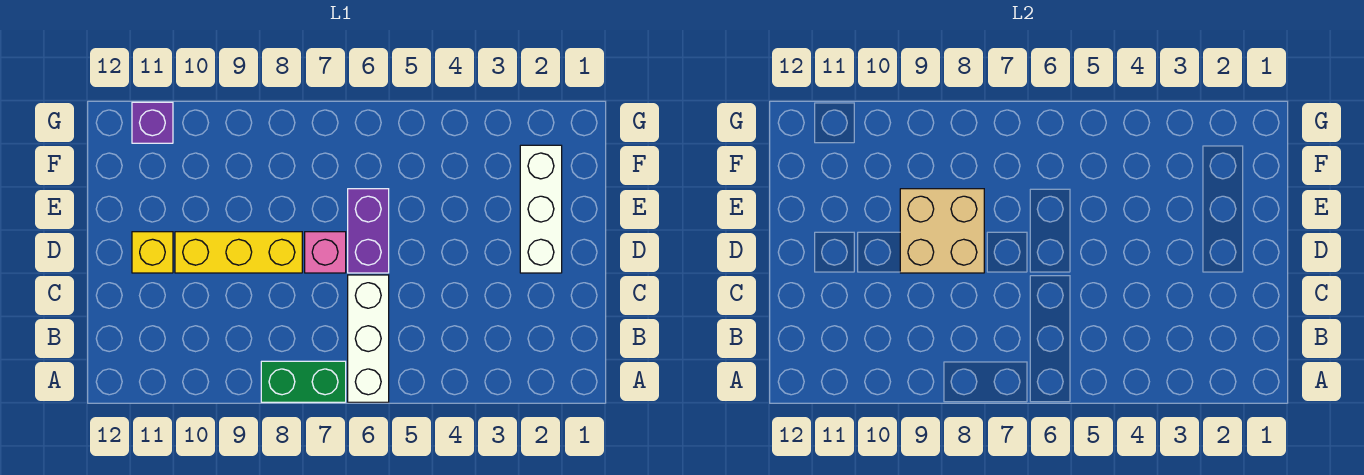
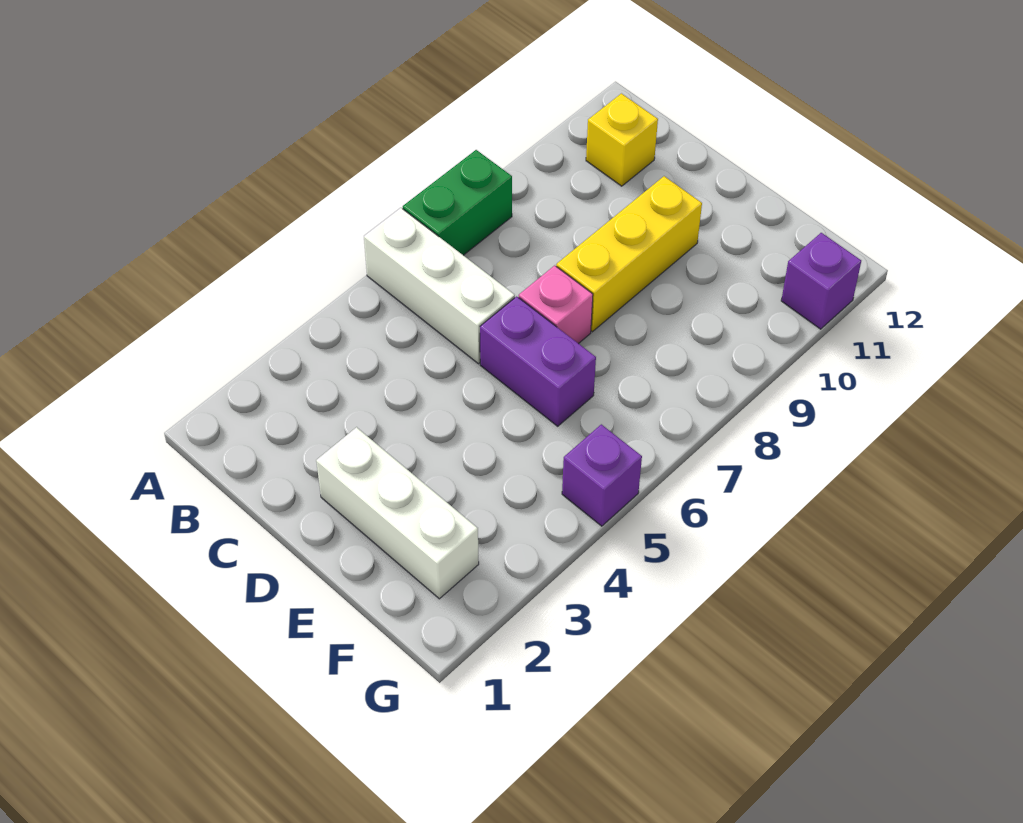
tan brick D8:E9 level 2 -> none
yellow brick D11 level 1 -> yellow brick B11 level 1
none -> purple brick G5 level 1

